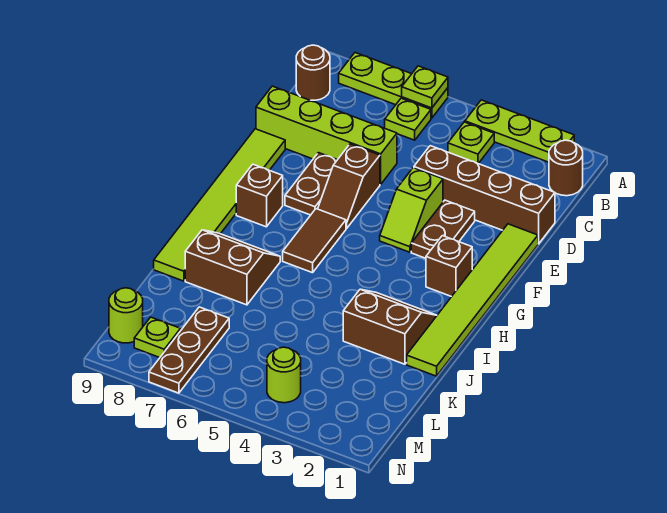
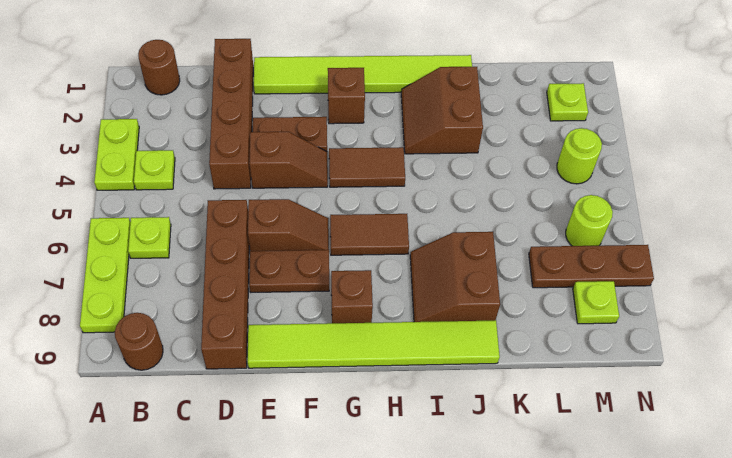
lime plate A2:A4 level 1 -> lime plate A3:A4 level 1
lime plate A6 level 2 -> lime plate M2 level 1
lime brick D6:D9 level 1 -> brown brick D6:D9 level 1
lime slope E4:F4 level 1 top E -> brown slope E4:F4 level 1 top E
none -> brown tile G4:H4 level 1
lime round brick M9 level 1 -> lime round brick M6 level 1

